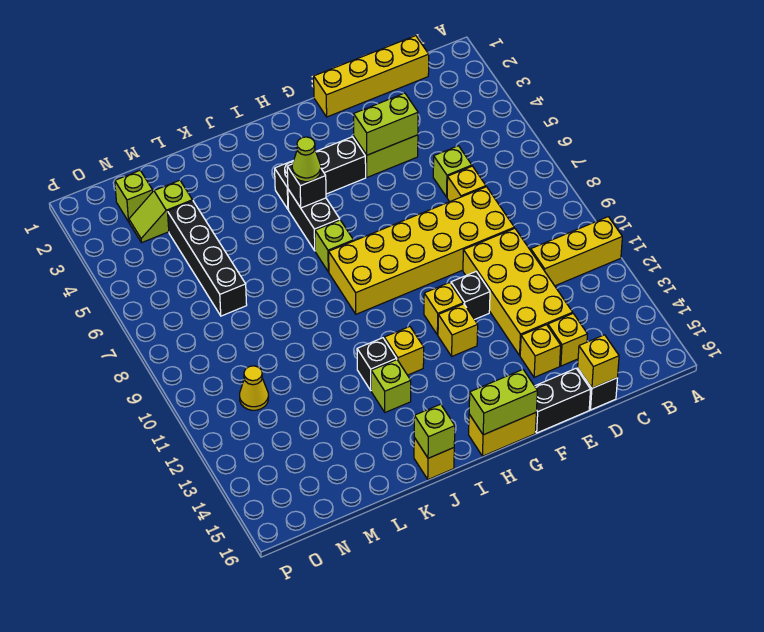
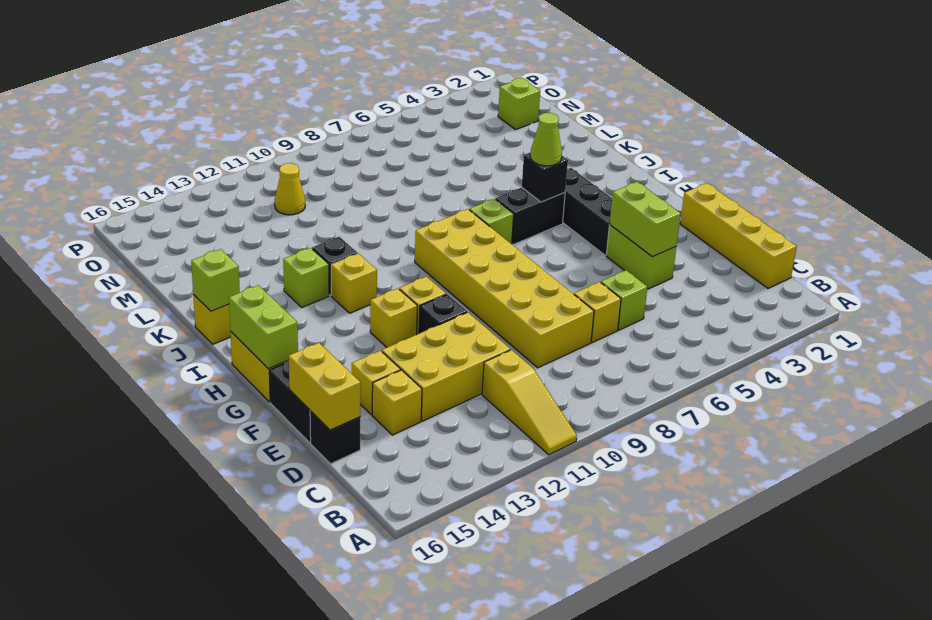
yellow brick A11:C11 level 1 -> yellow slope A11:C11 level 1 top C
yellow brick D10:E13 level 1 -> yellow brick D11:E13 level 1
yellow brick D16 level 2 -> yellow brick D16:E16 level 2
lime slope M3:N3 level 1 top M -> none
black brick M4:M7 level 1 -> none

